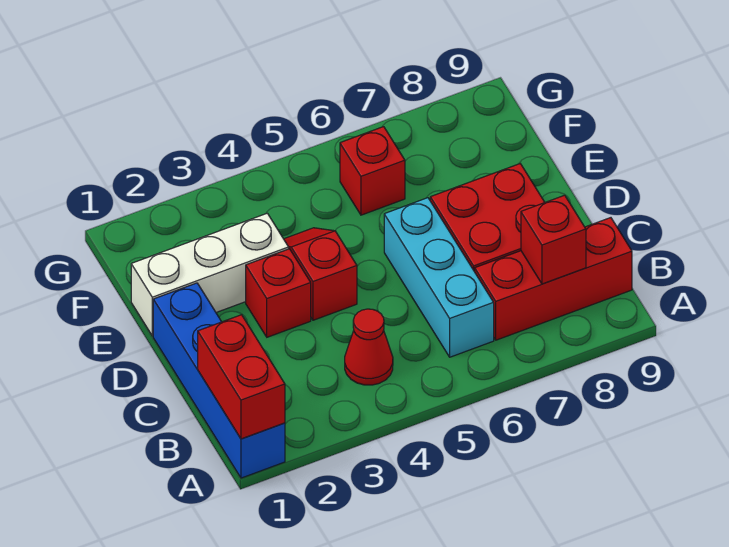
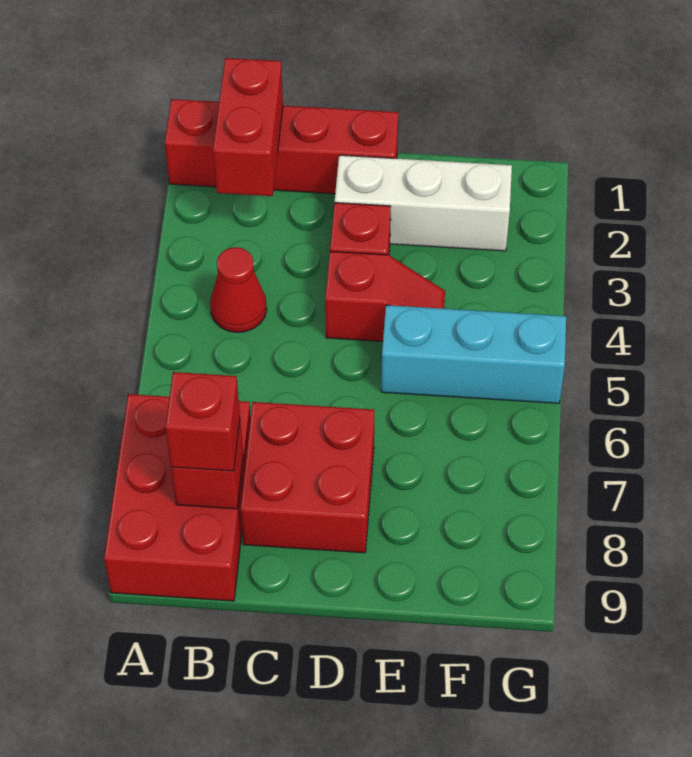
blue brick A1:D1 level 1 -> red brick A1:D1 level 1
red brick A1:B1 level 2 -> red brick B1:B2 level 2
cyan brick B6:D6 level 1 -> cyan brick E5:G5 level 1
red brick B7:B9 level 1 -> red brick A7:B9 level 1
white brick E1:E3 level 1 -> white brick D2:F2 level 1
red brick F6 level 1 -> red brick B8 level 3

